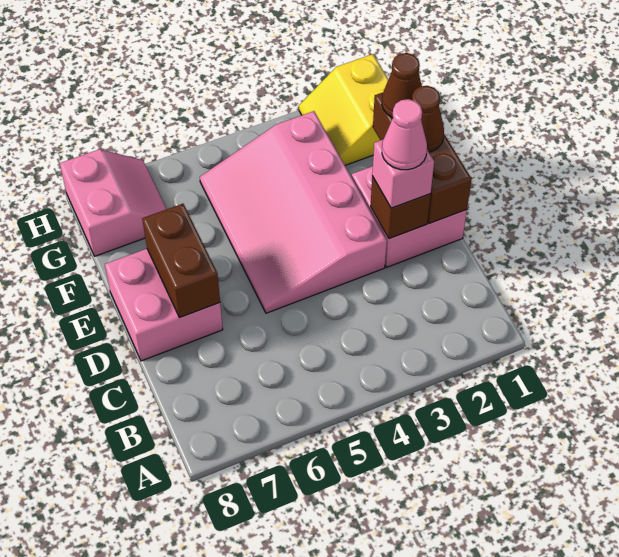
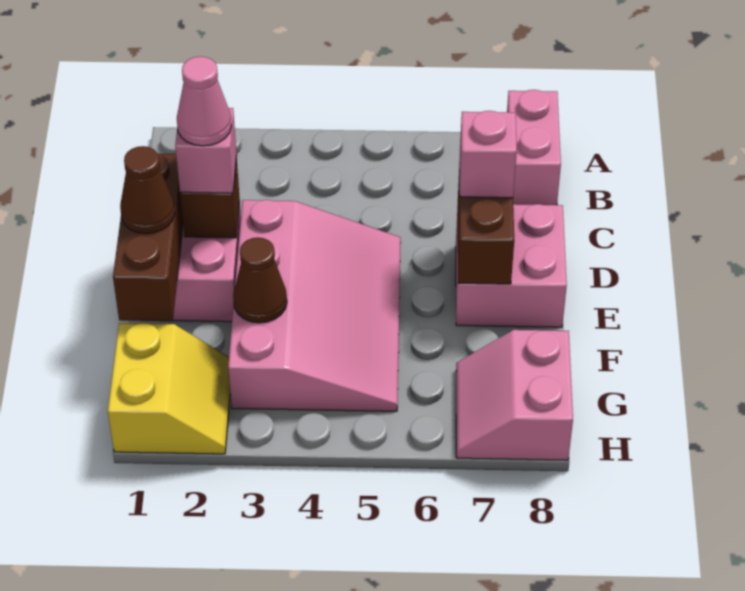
none -> pink brick A8:B8 level 1
none -> pink brick D7 level 3
brown cone F1 level 3 -> brown cone F3 level 2

